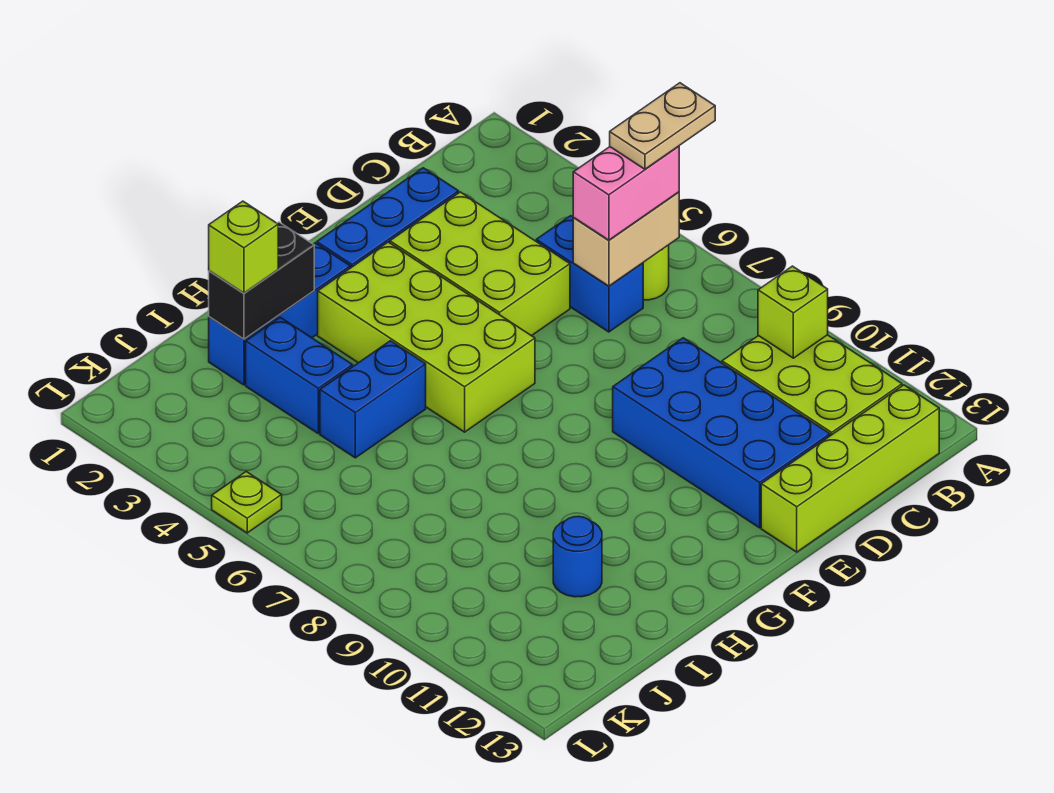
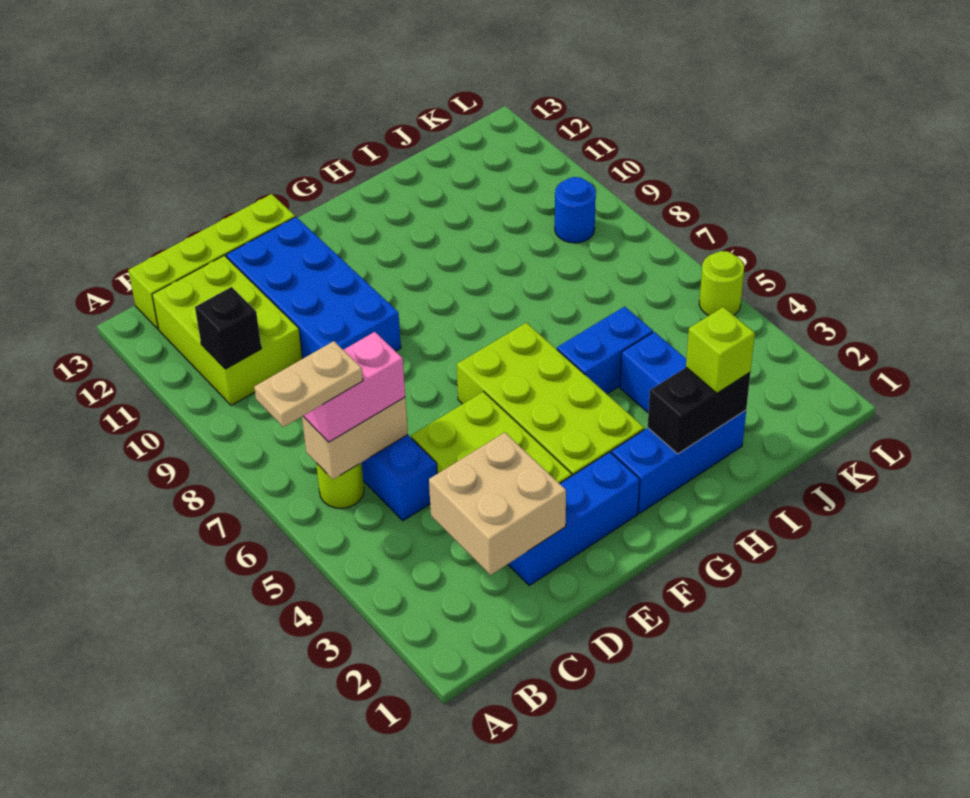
lime brick B10 level 2 -> black brick B10 level 2
none -> tan brick C2:D3 level 2
blue round brick I11 level 1 -> blue round brick K9 level 1
lime plate L5 level 1 -> lime round brick L5 level 1

